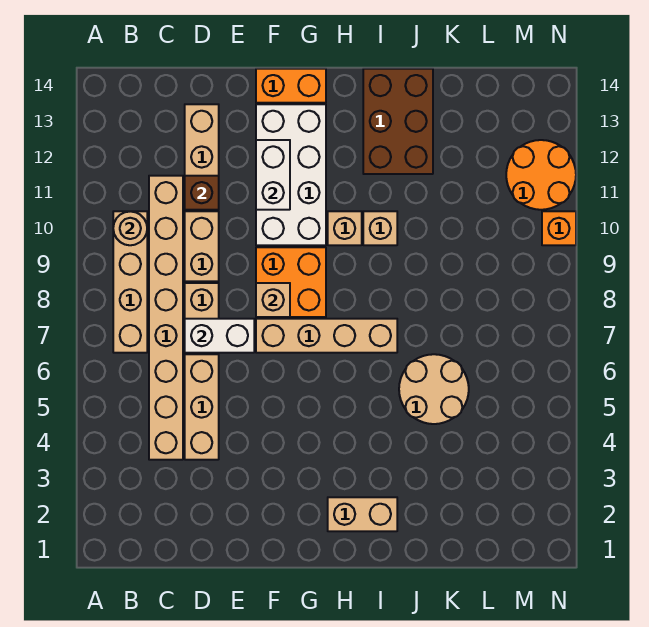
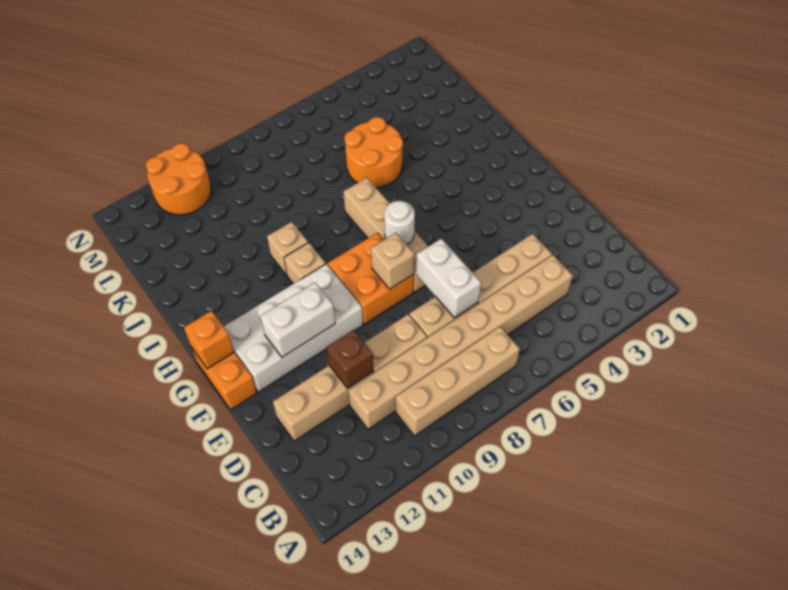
tan round brick B10 level 2 -> none
none -> white round brick G7 level 2
tan brick H2:I2 level 1 -> none
brown brick I12:J14 level 1 -> none
tan round brick J5:K6 level 1 -> orange round brick J5:K6 level 1
orange brick N10 level 1 -> orange brick G14 level 2

